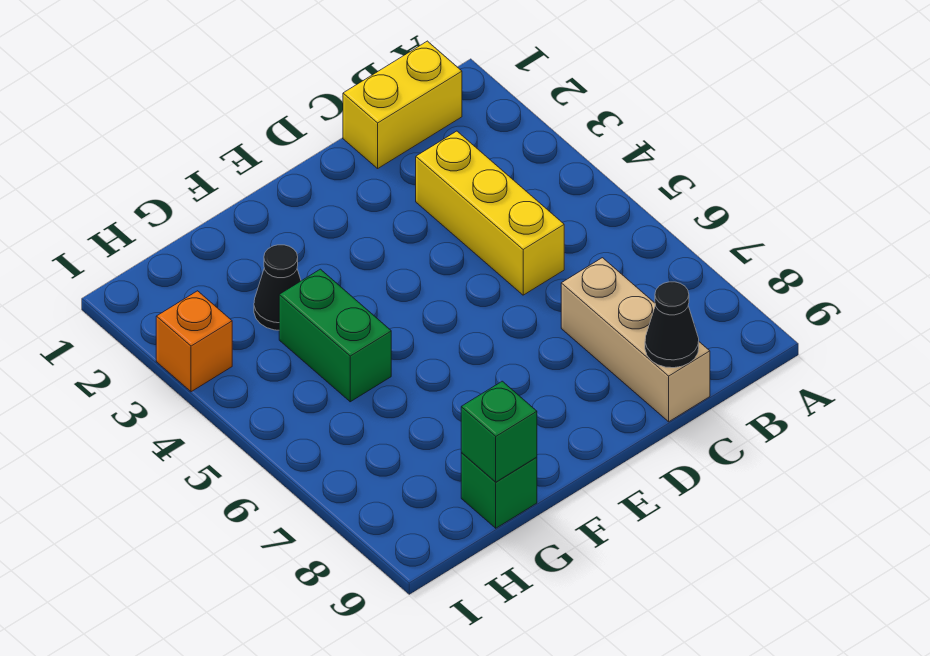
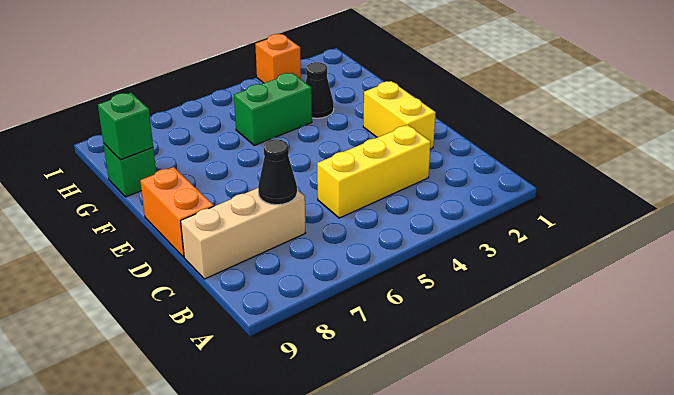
yellow brick B1:C1 level 1 -> yellow brick D2:E2 level 1
black cone C9 level 2 -> black cone C7 level 2
none -> orange brick D9:E9 level 1

